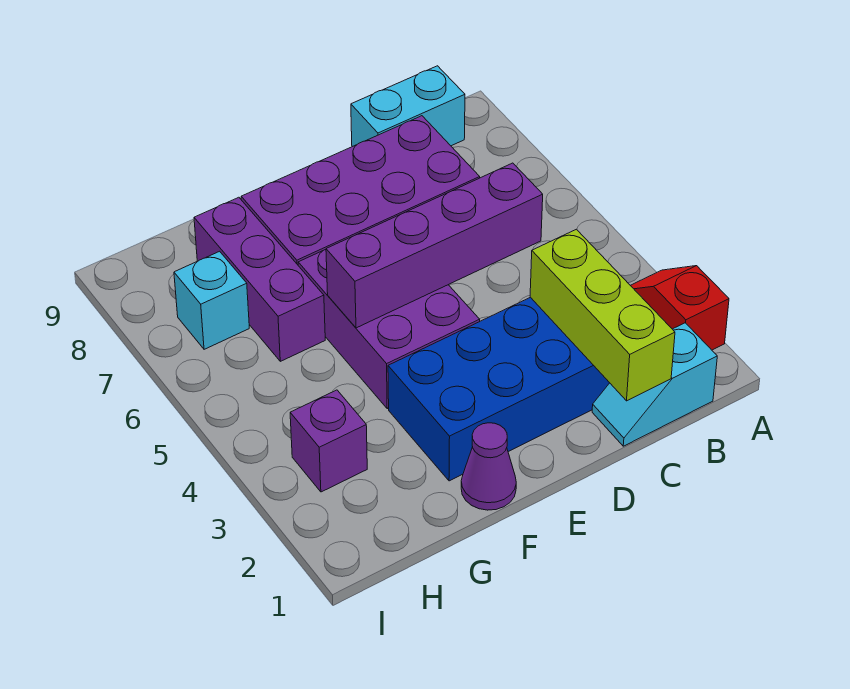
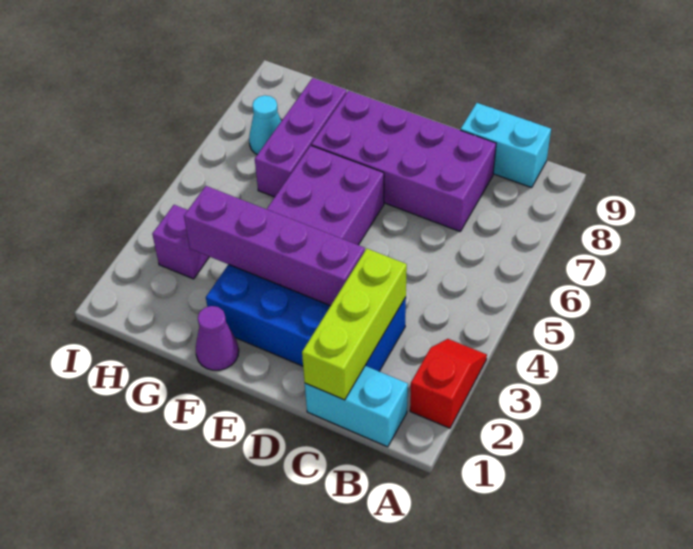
cyan slope B1:C1 level 1 top B -> cyan brick B1:C1 level 1
purple brick C5:F5 level 2 -> purple brick D3:G3 level 2
cyan brick H7 level 1 -> cyan cone H7 level 1

